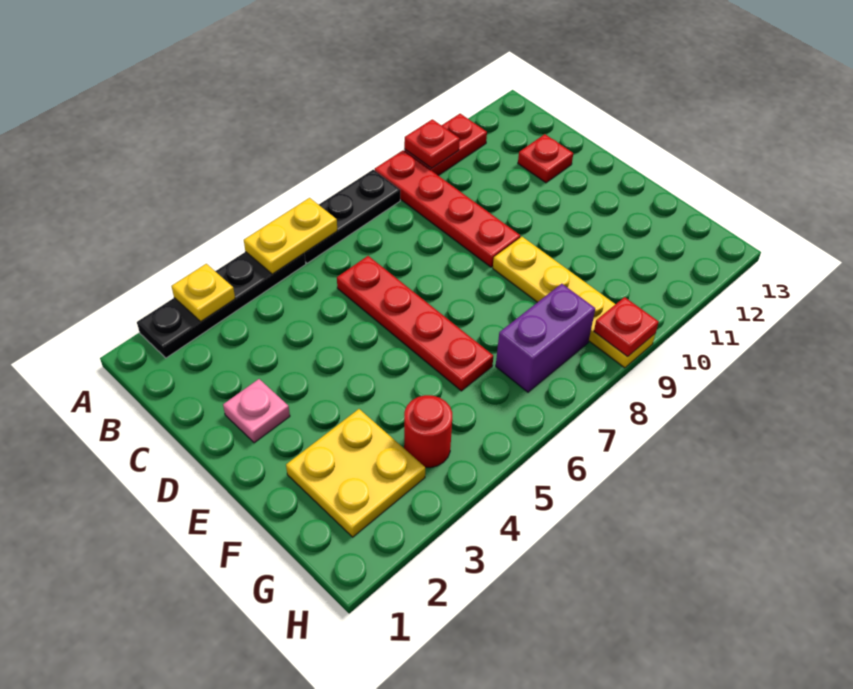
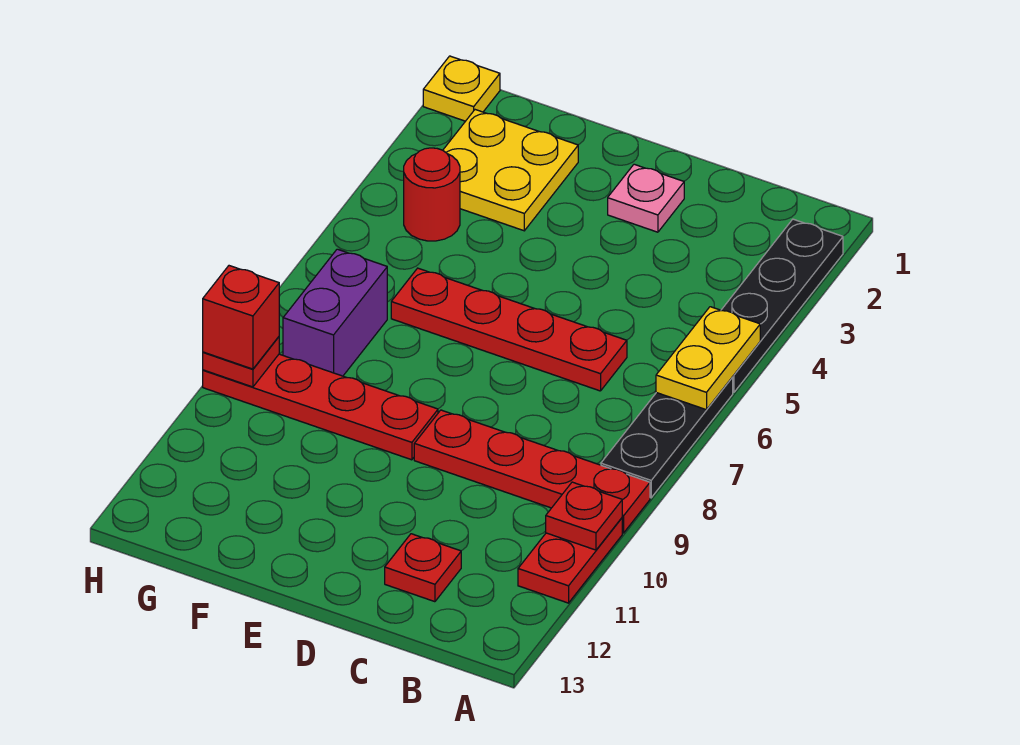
yellow plate A3 level 2 -> yellow plate H1 level 1
yellow plate E9:H9 level 1 -> red plate E9:H9 level 1
none -> red brick H9 level 3

